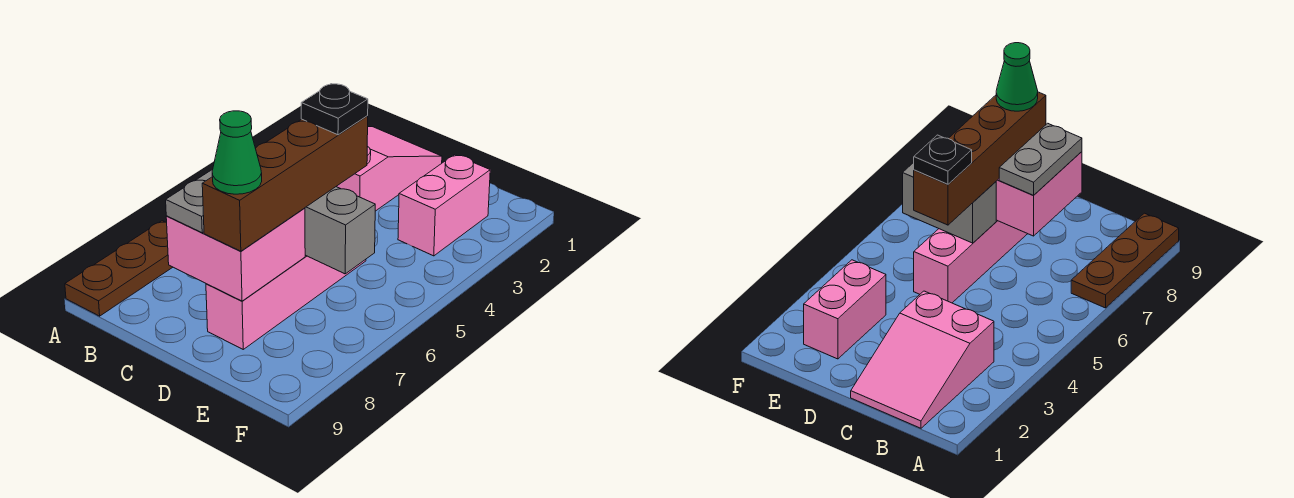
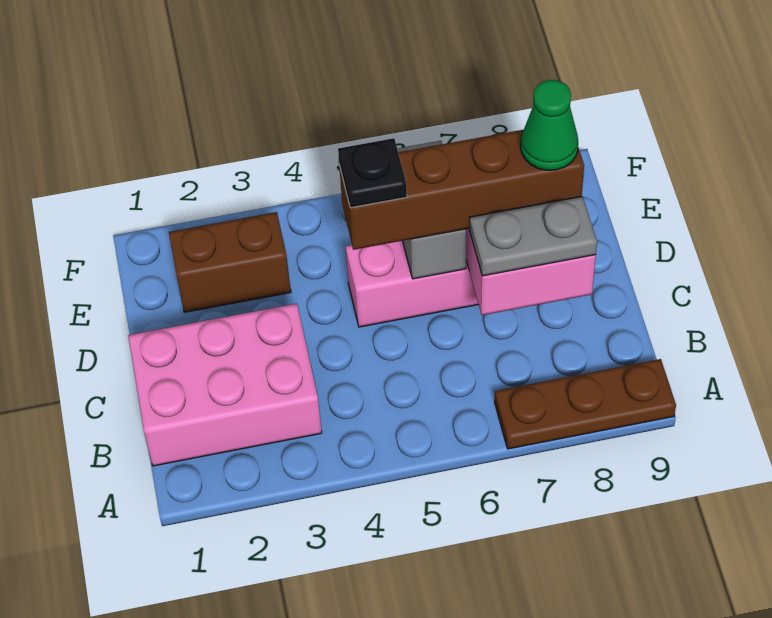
pink slope B1:C3 level 1 top 3 -> pink brick B1:C3 level 1
pink brick E2:E3 level 1 -> brown brick E2:E3 level 1

